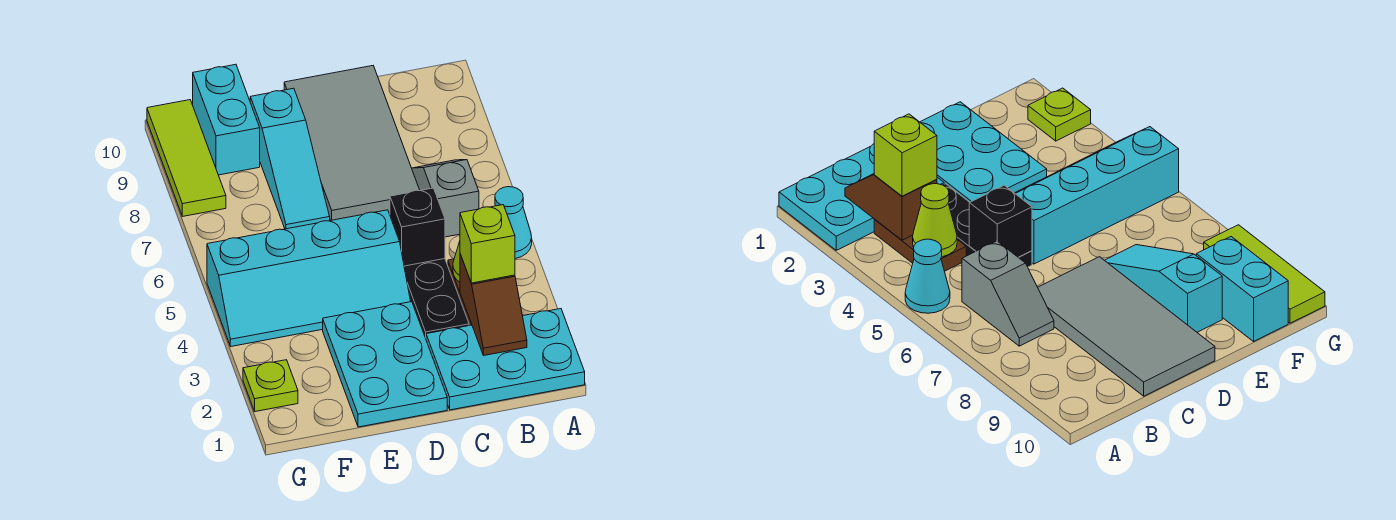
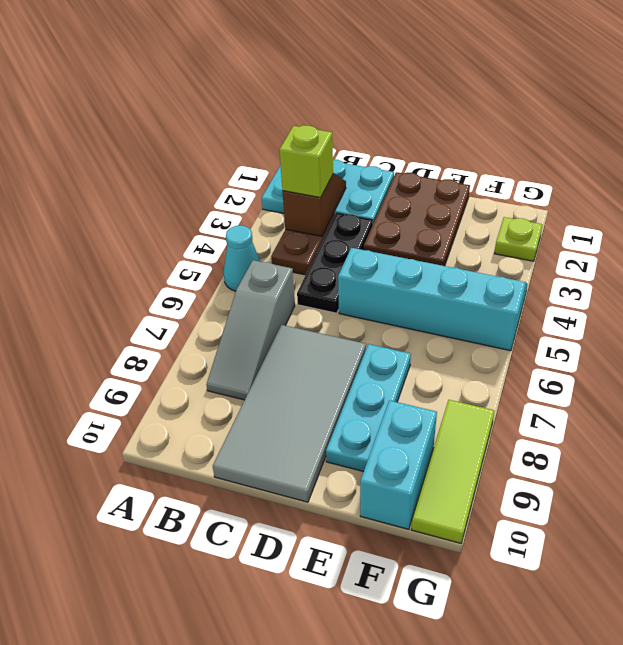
lime cone B4 level 2 -> none
grey slope B6:B7 level 1 top 6 -> grey slope B6:B8 level 1 top 6
black brick C5 level 2 -> none
cyan plate D1:E3 level 1 -> brown plate D1:E3 level 1
cyan slope E7:E9 level 1 top 9 -> cyan plate E7:E9 level 1

